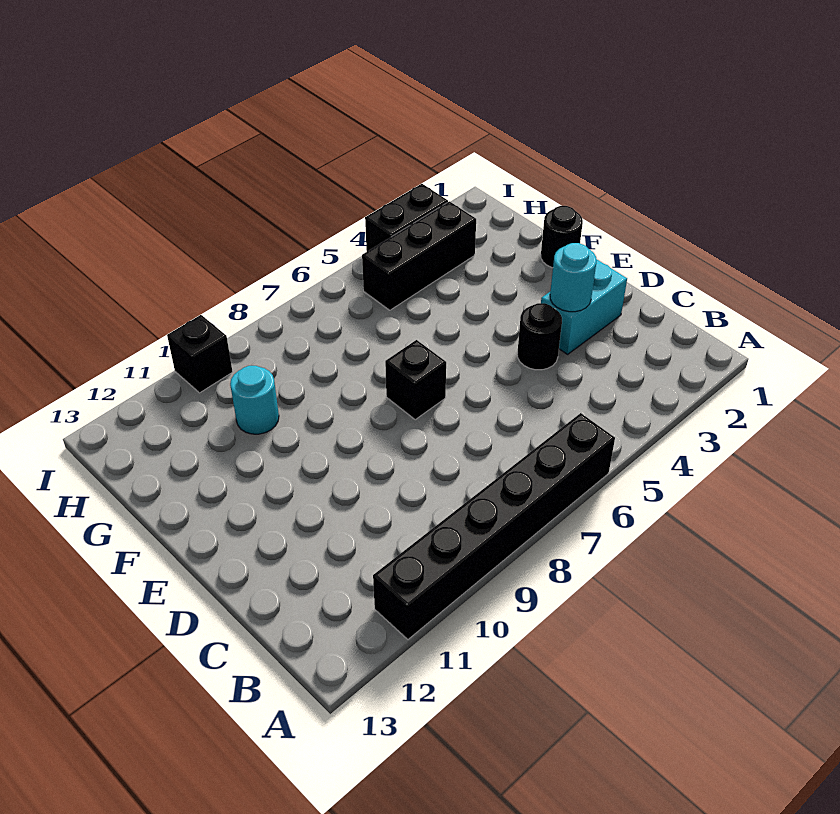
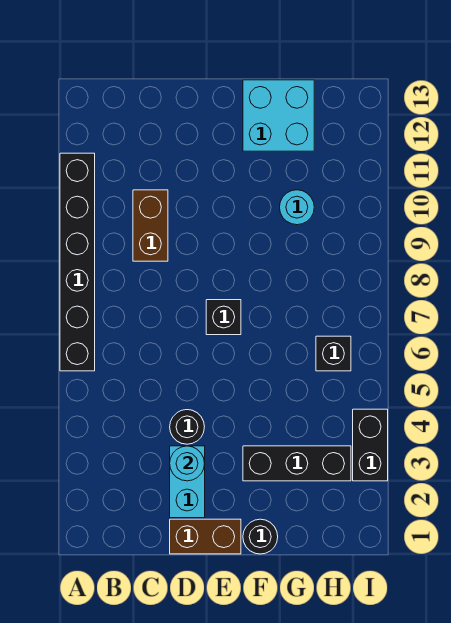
none -> brown brick C9:C10 level 1
none -> brown brick D1:E1 level 1
none -> cyan brick F12:G13 level 1
black brick H3:H5 level 1 -> black brick F3:H3 level 1
black brick I10 level 1 -> black brick H6 level 1

